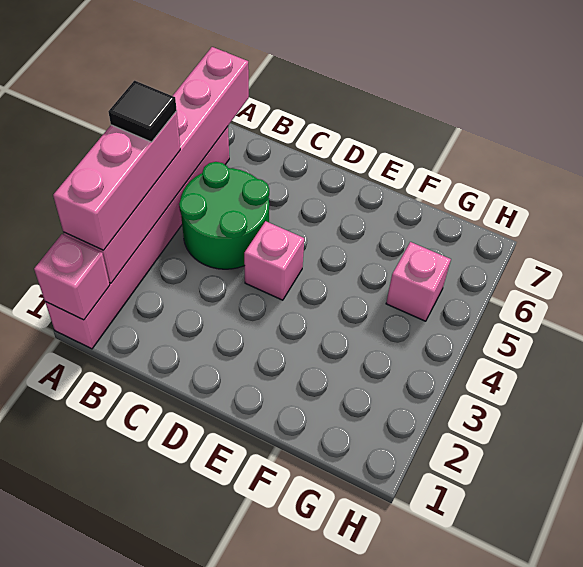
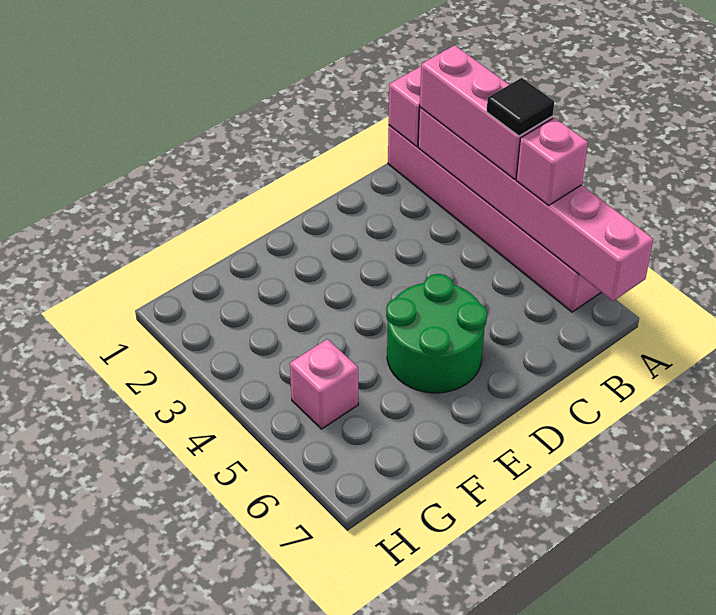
green round brick B4:C5 level 1 -> green round brick D5:E6 level 1
pink brick D4 level 1 -> pink brick A5 level 3

